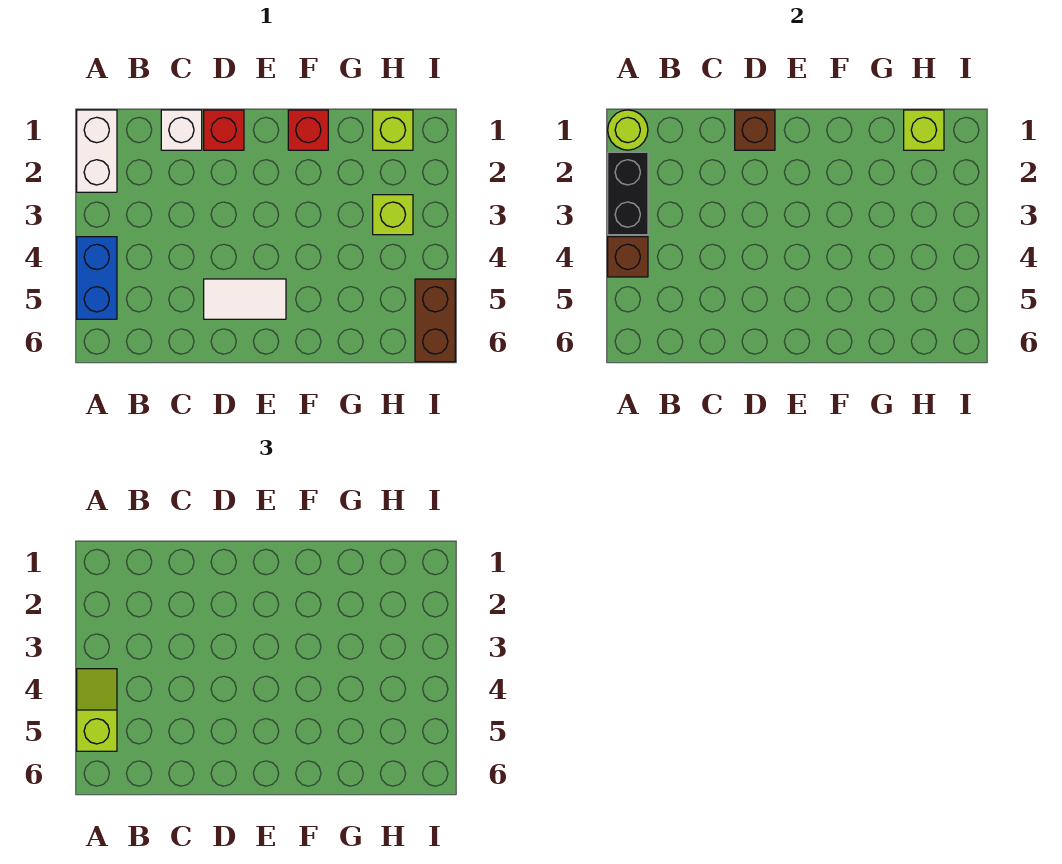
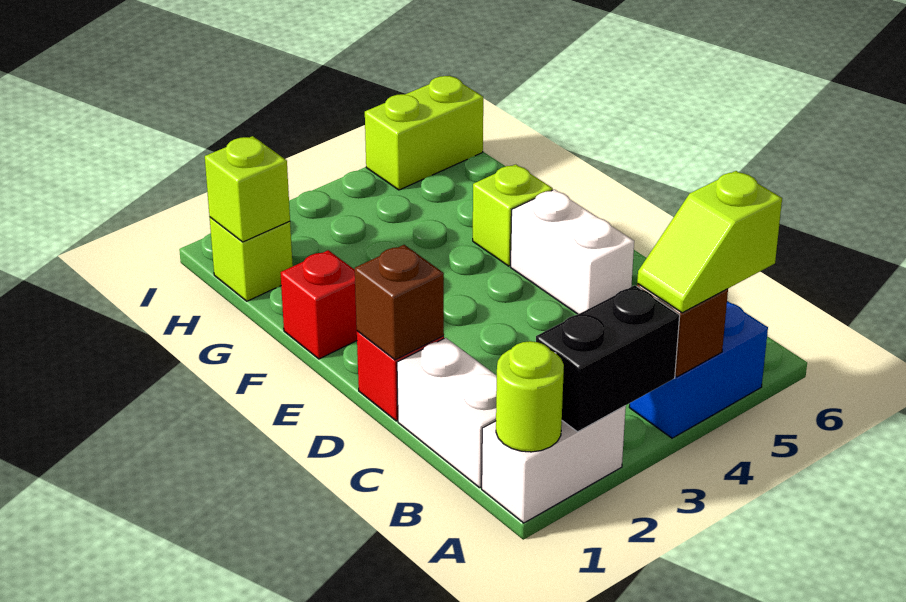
white brick C1 level 1 -> white brick B1:C1 level 1
white tile D5:E5 level 1 -> white brick D5:E5 level 1
lime brick H3 level 1 -> lime brick F5 level 1
brown brick I5:I6 level 1 -> lime brick I5:I6 level 1

